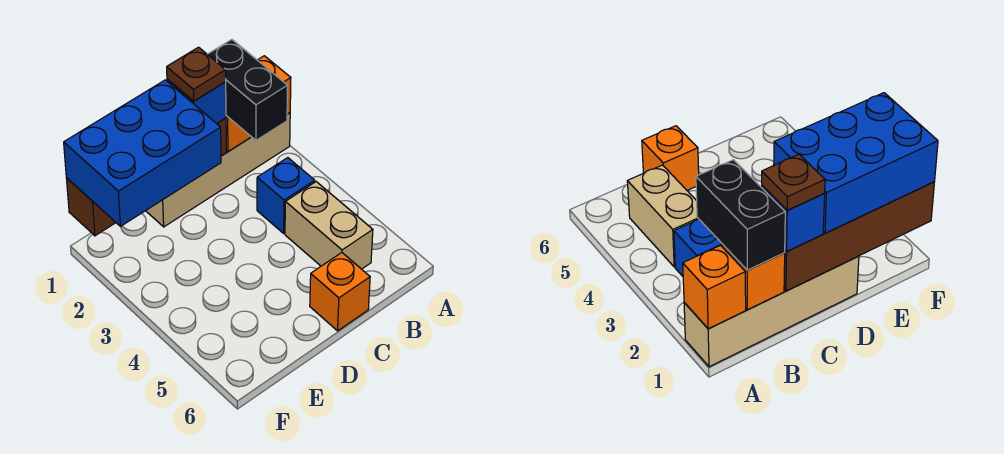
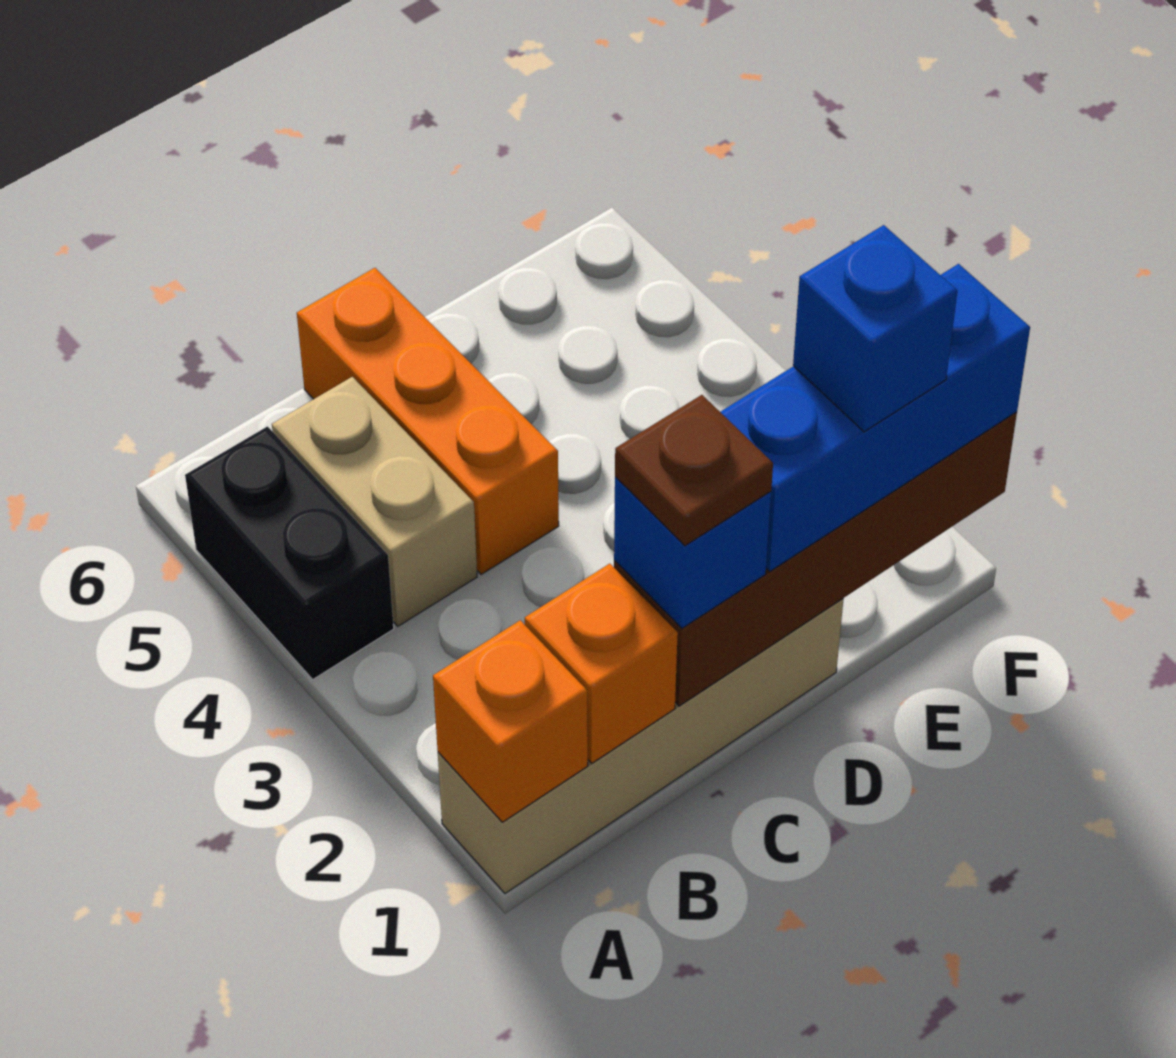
black brick B1:B2 level 3 -> black brick A4:A5 level 1
blue brick B3 level 1 -> blue brick E1 level 4
orange brick C6 level 1 -> orange brick C4:C6 level 1
blue brick D1:F2 level 3 -> blue brick D1:F1 level 3

